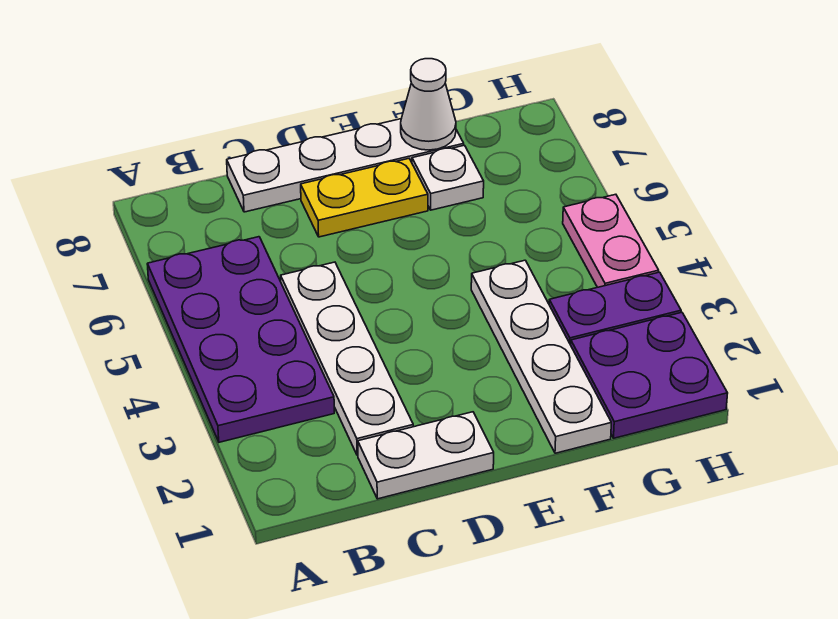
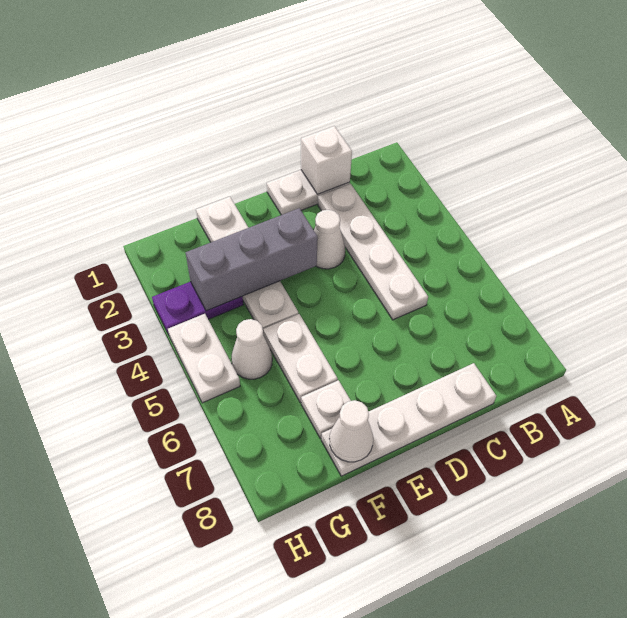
purple plate A3:B6 level 1 -> none
none -> white brick C1 level 2
none -> white cone D3 level 1
yellow plate D7:E7 level 1 -> none
none -> grey brick E3:G3 level 2
none -> white plate F5:F6 level 1
purple plate G1:H2 level 1 -> none
none -> white cone G5 level 1
pink plate H4:H5 level 1 -> white plate H4:H5 level 1

